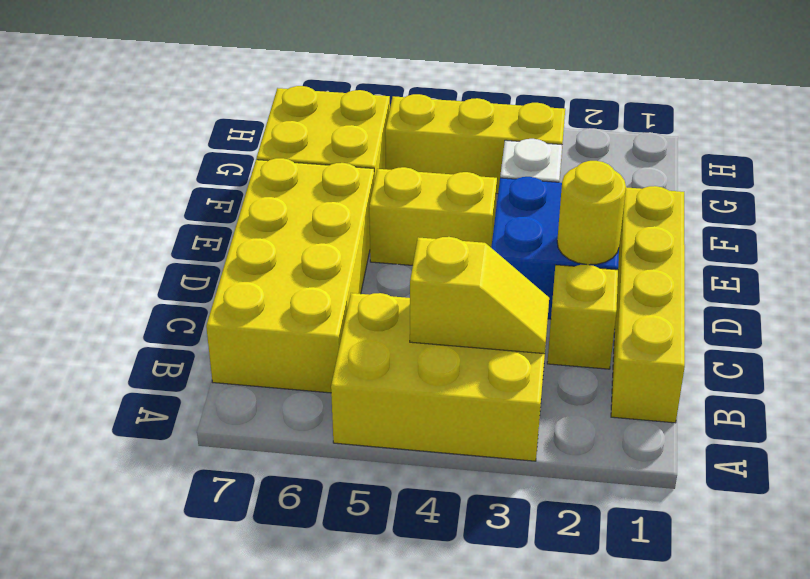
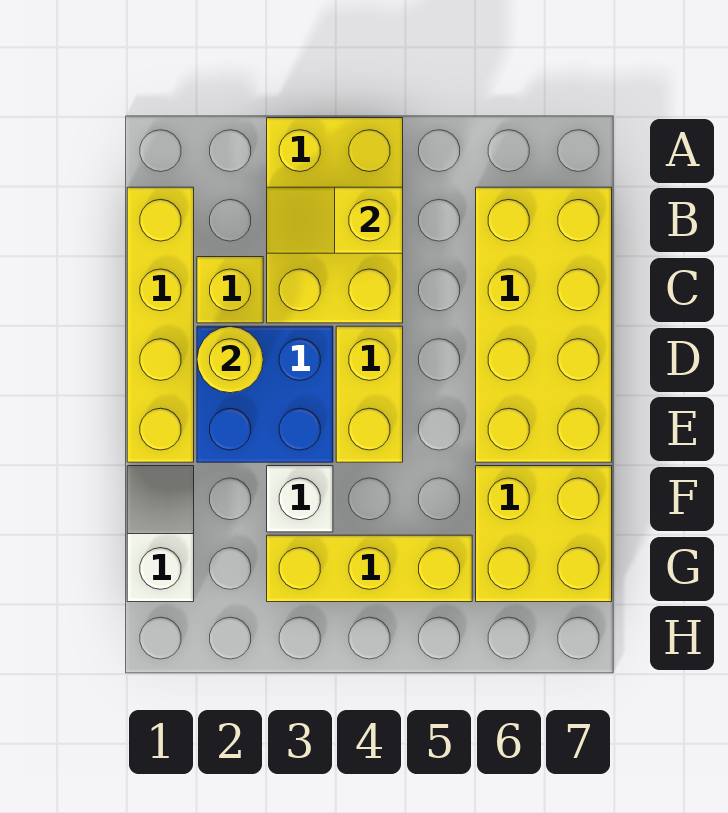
yellow brick A3:B5 level 1 -> yellow brick A3:C4 level 1
yellow brick E4:E5 level 1 -> yellow brick D4:E4 level 1
none -> white slope F1:G1 level 1 top G

